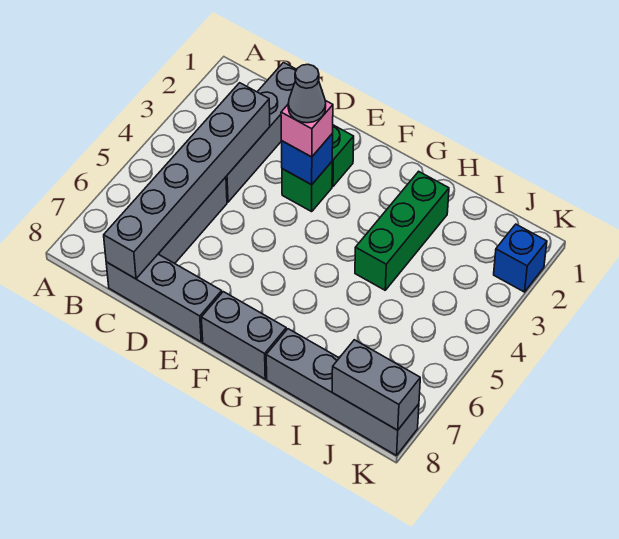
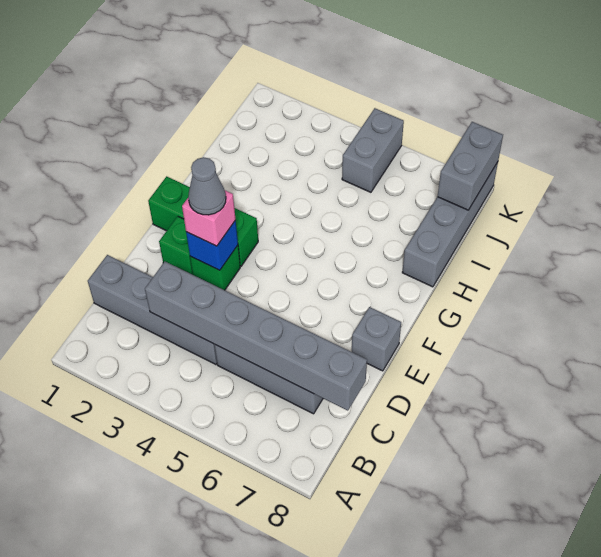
grey brick C8:E8 level 1 -> grey brick E8 level 1
grey brick F8:G8 level 1 -> grey brick J5:K5 level 1
green brick H2:H4 level 1 -> green brick F1:F3 level 1
blue brick K2 level 1 -> none

